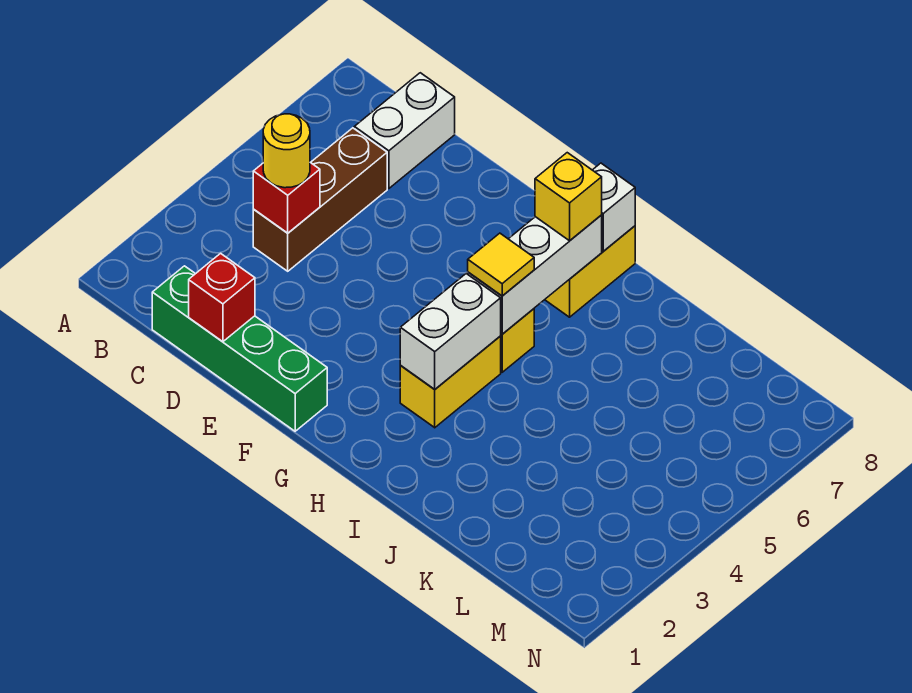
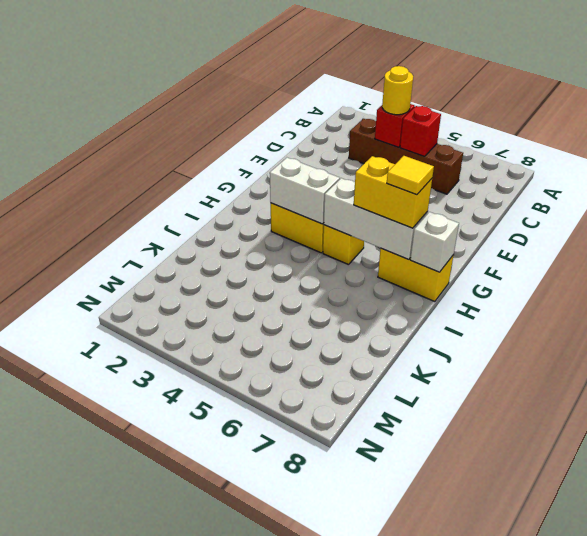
green brick C1:F1 level 1 -> none
brown brick C4:C6 level 1 -> brown brick C3:C6 level 1
white brick C7:C8 level 1 -> none
red brick D1 level 2 -> red brick C5 level 2
yellow tile H5 level 3 -> yellow tile H7 level 4
yellow brick H7 level 3 -> yellow brick H6:H7 level 3

